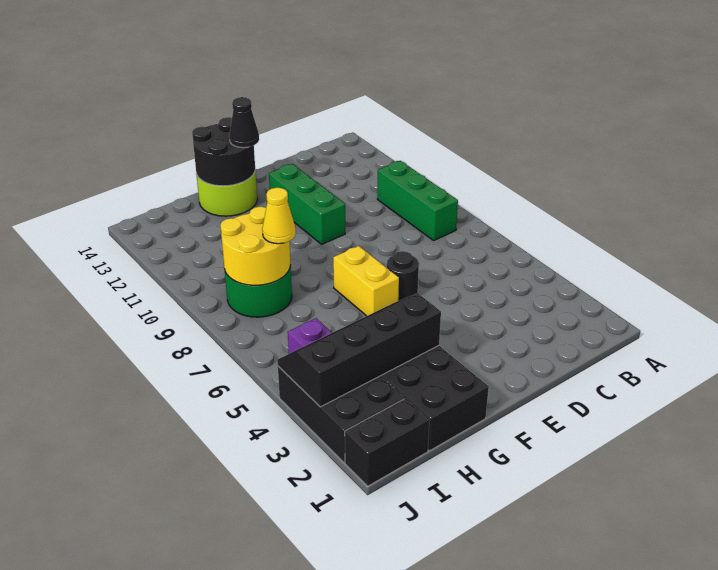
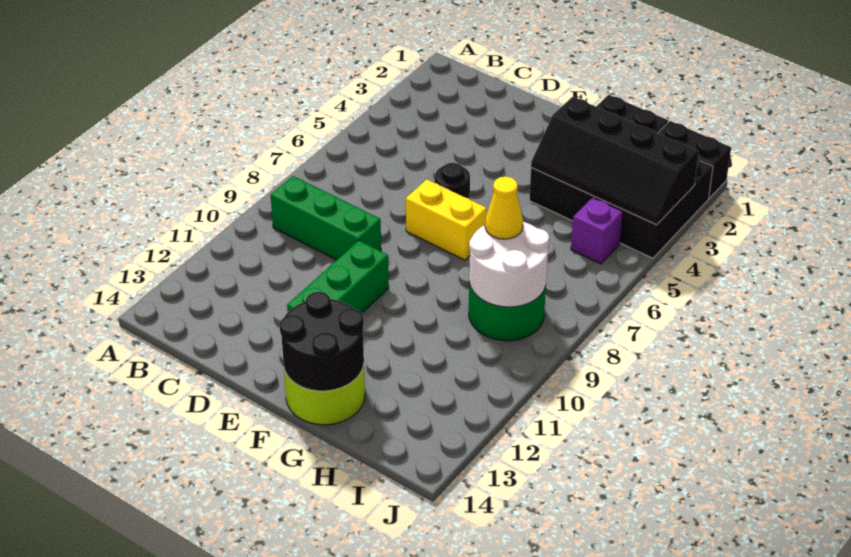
green brick B8:B10 level 1 -> green brick B9:D9 level 1
yellow brick F6:F7 level 1 -> yellow brick E7:F7 level 1
black cone F13 level 3 -> none
yellow round brick H8:I9 level 2 -> white round brick H8:I9 level 2

